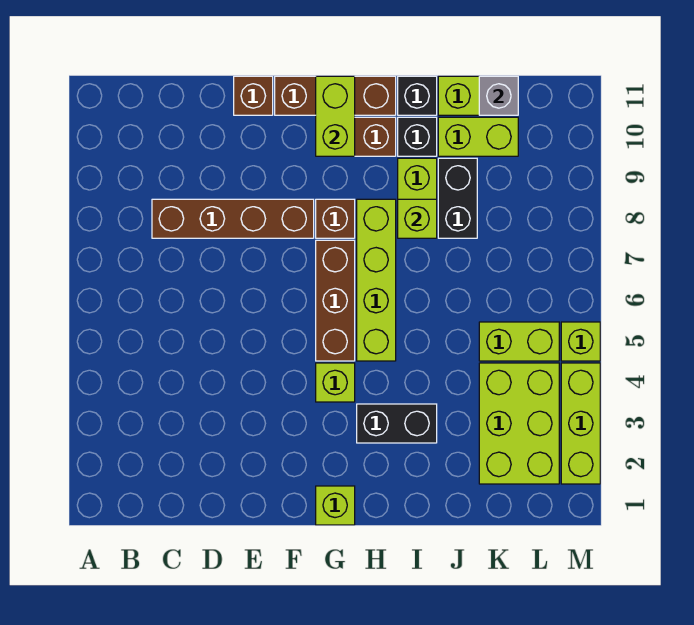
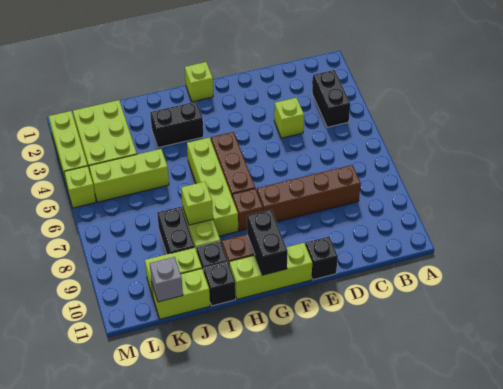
none -> black brick B3:B4 level 1
brown brick E11 level 1 -> black brick E11 level 1
brown brick F11:H11 level 1 -> lime brick F11:H11 level 1
lime brick G4 level 1 -> lime brick D4 level 1
lime brick G10:G11 level 2 -> black brick G10:G11 level 2
lime brick K5:L5 level 1 -> lime brick J5:L5 level 1

